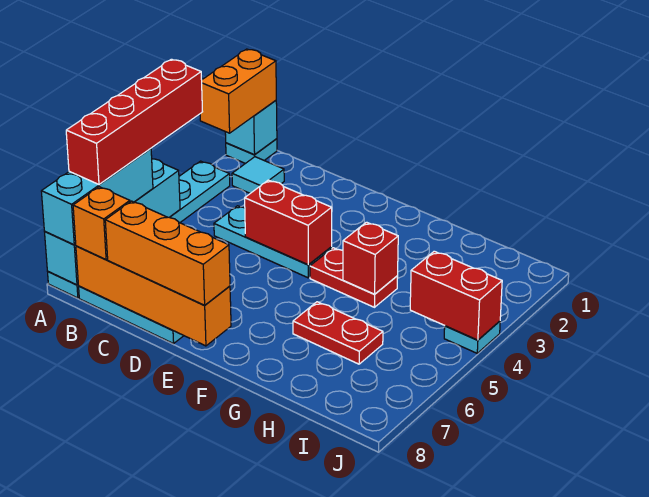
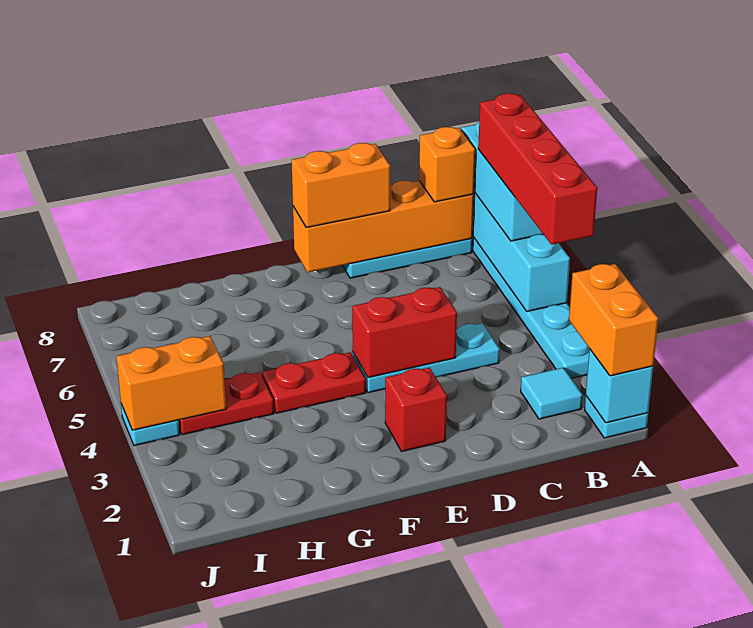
orange brick C8:E8 level 3 -> orange brick D8:E8 level 3
red brick G4 level 2 -> red brick E2 level 1
red plate G6:H6 level 1 -> red plate H4:I4 level 1
red brick I4:J4 level 2 -> orange brick I4:J4 level 2

